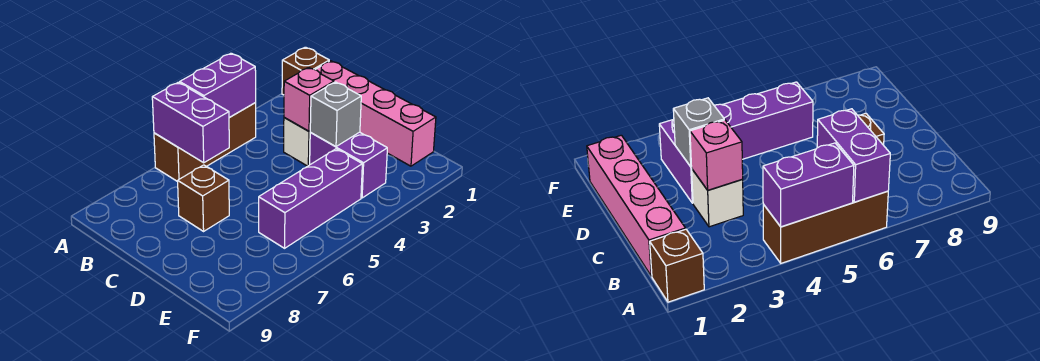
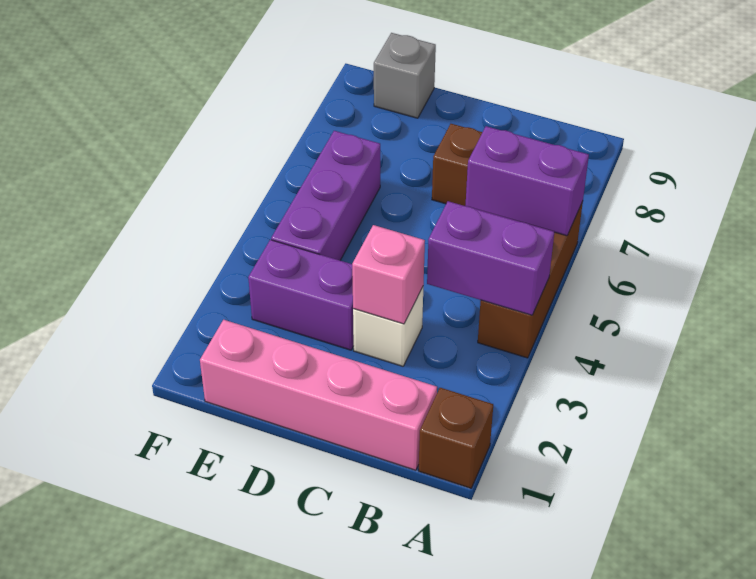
purple brick A4:A5 level 2 -> purple brick A4:B4 level 2
grey brick D3 level 2 -> grey brick E9 level 1

